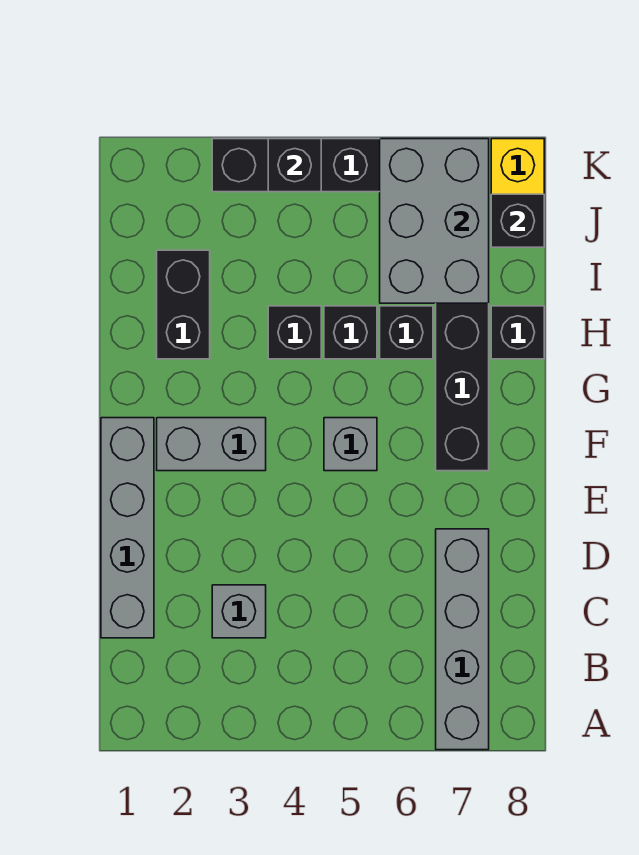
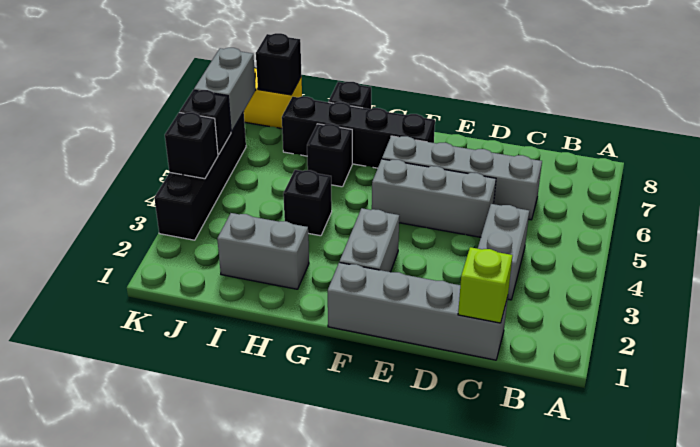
grey brick A7:D7 level 1 -> grey brick C6:F6 level 1
none -> lime brick C1 level 2
grey brick C3 level 1 -> grey brick C3:C4 level 1
grey brick F5 level 1 -> grey brick D5:F5 level 1
black brick H2:I2 level 1 -> grey brick H2:I2 level 1
black brick H5 level 1 -> black brick K5 level 2
grey brick I6:K7 level 2 -> grey brick K6:K7 level 2

